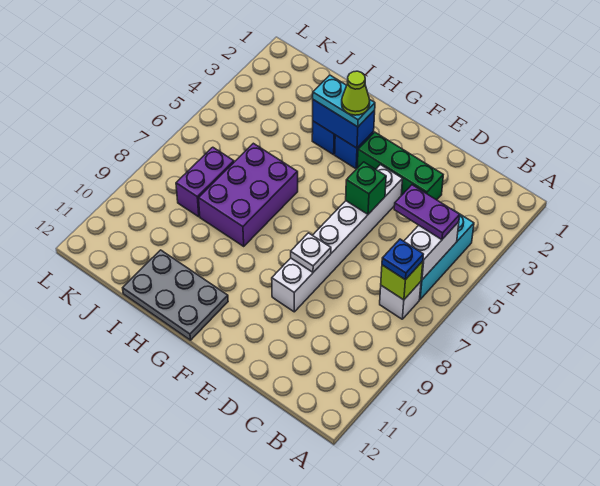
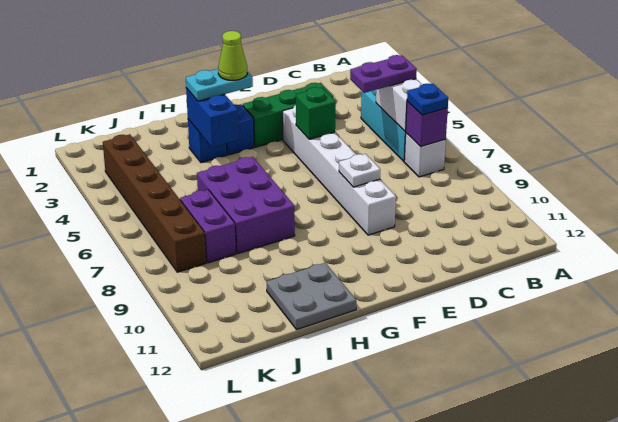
lime brick B7 level 2 -> purple brick B7 level 2
blue brick G3:H3 level 2 -> blue brick H3:H4 level 2
grey plate G11:I12 level 1 -> grey plate H11:I12 level 1
none -> brown brick K3:K8 level 1

